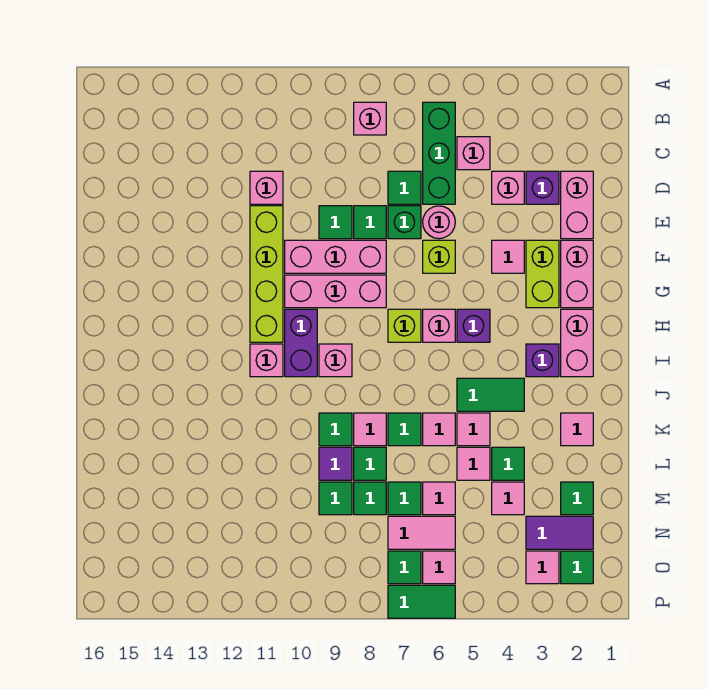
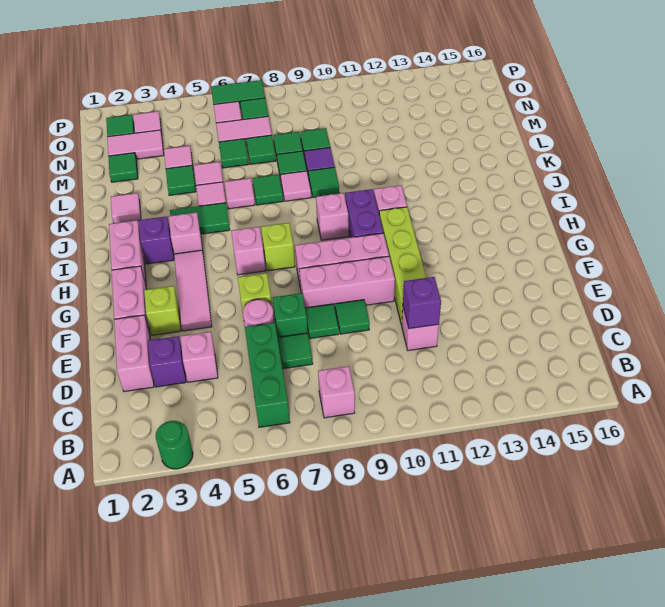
none -> green round brick A3 level 1
pink brick C5 level 1 -> pink brick I4 level 1
lime brick F3:G3 level 1 -> lime brick F3 level 1
pink tile F4 level 1 -> pink tile F4:H4 level 1
purple brick H5 level 1 -> purple brick D11 level 2
pink tile M6 level 1 -> green tile M6 level 1
purple tile N2:N3 level 1 -> pink tile N2:N3 level 1

